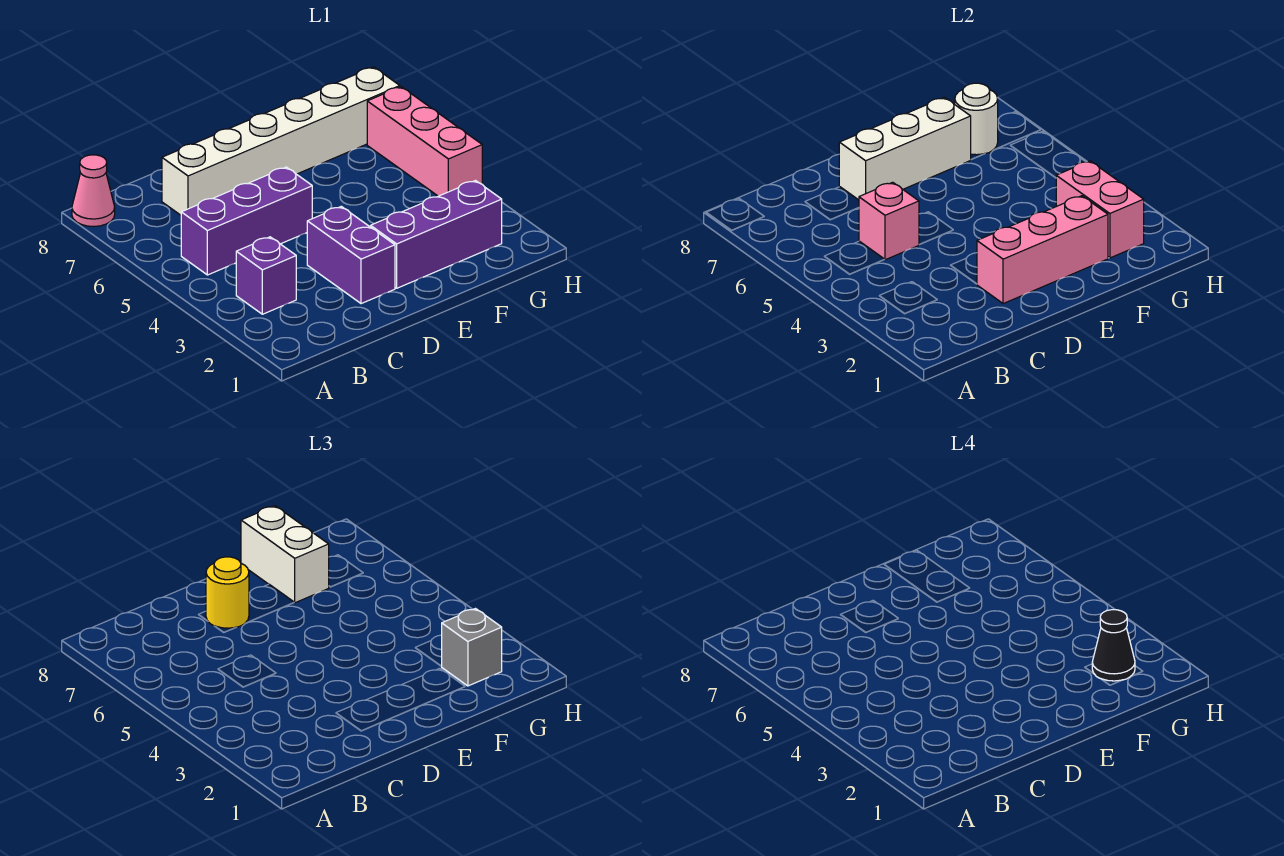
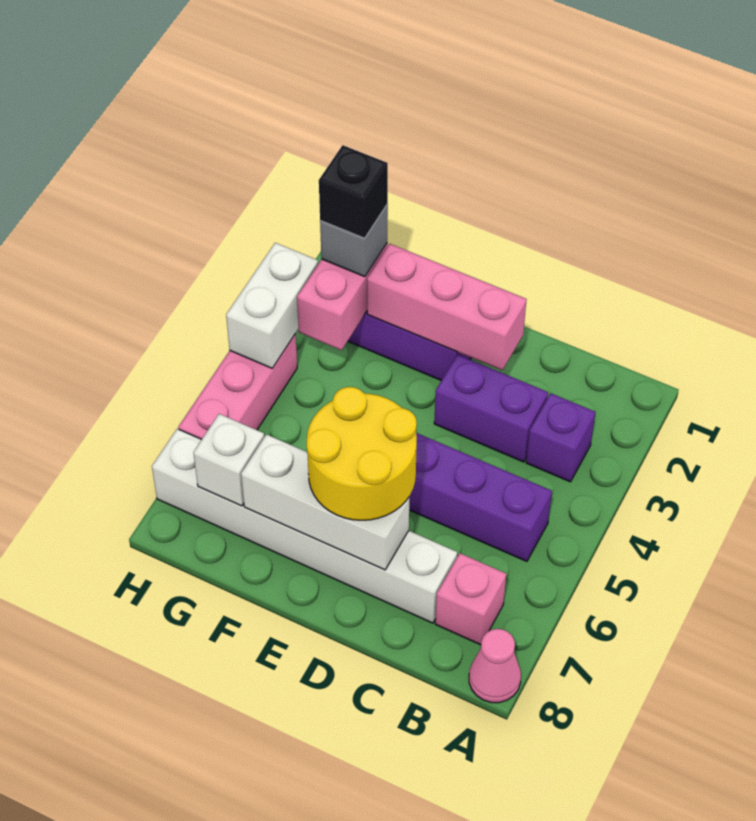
pink brick C5 level 2 -> pink brick B7 level 1
purple brick D2:D3 level 1 -> purple brick C3:D3 level 1
yellow round brick D7 level 3 -> yellow round brick D6:E7 level 3
white brick F7:F8 level 3 -> white brick H3:H4 level 2
black cone G2 level 4 -> black brick G2 level 4
white round brick G7 level 2 -> white brick G7 level 2

